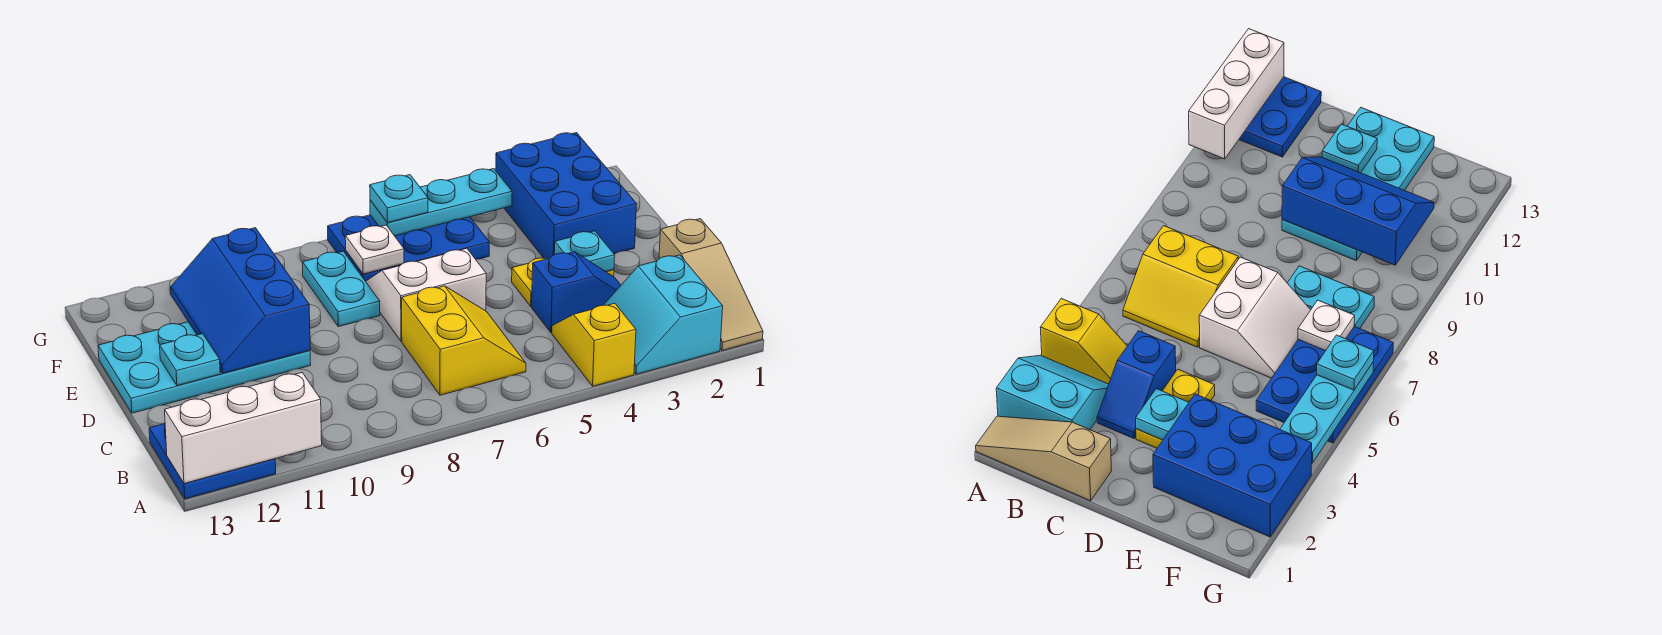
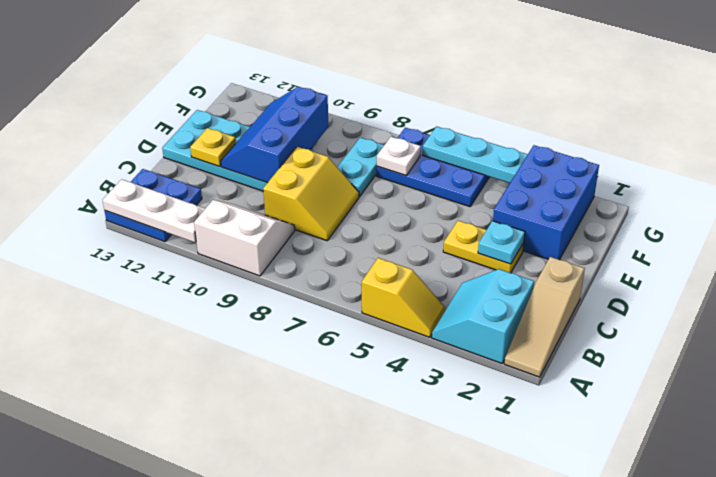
yellow slope A4:B4 level 1 top A -> yellow slope A4:A5 level 1 top 5
white brick A11:A13 level 2 -> white plate A11:A13 level 2
yellow slope B6:C7 level 1 top 7 -> yellow slope C8:D9 level 1 top 9
blue slope C3:C4 level 1 top 4 -> none
white slope D6:E7 level 1 top D -> white slope A9:B10 level 1 top A
cyan plate D12 level 2 -> yellow plate D12 level 2
cyan plate G6 level 3 -> none

